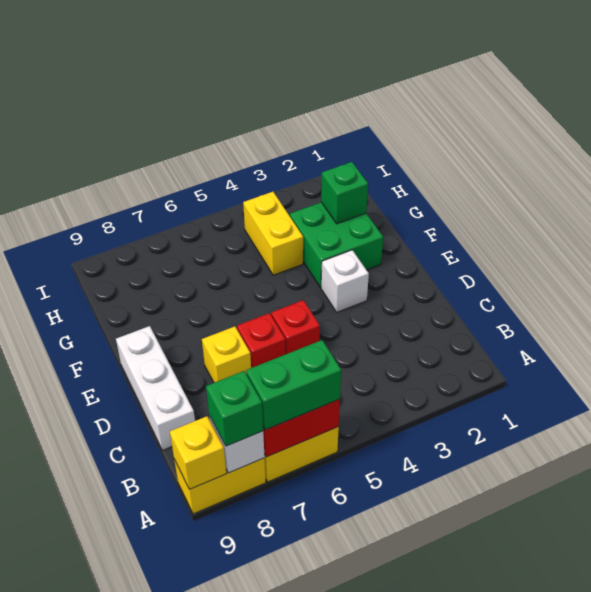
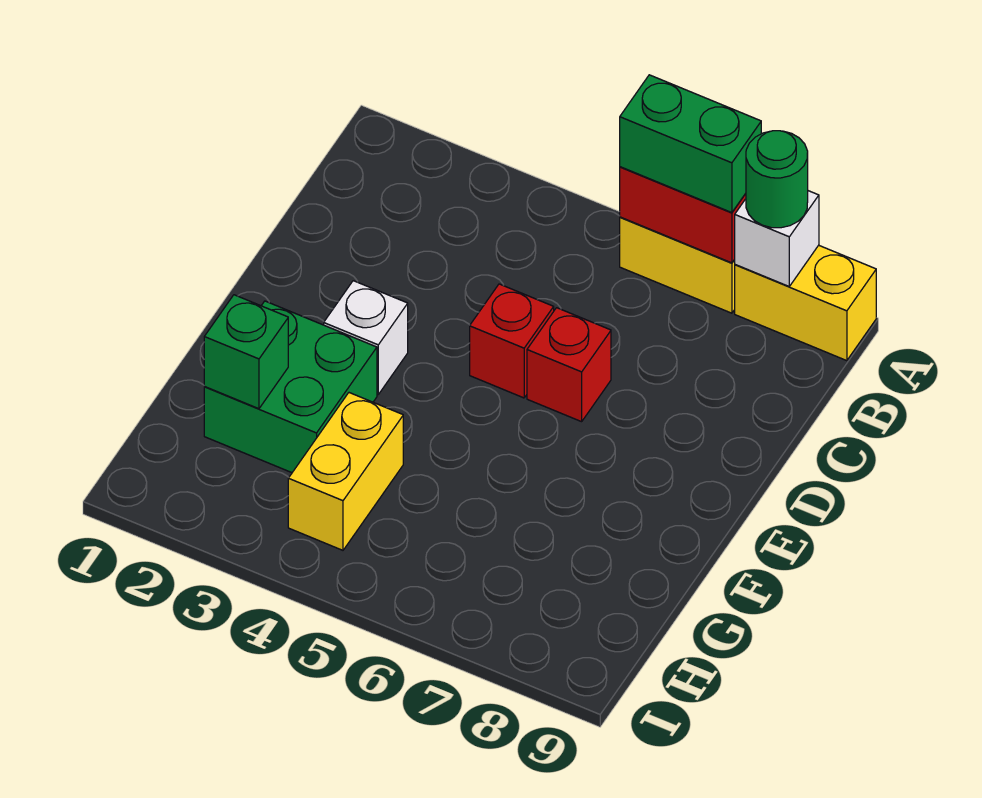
green brick A8 level 3 -> green round brick A8 level 3
yellow brick A9 level 2 -> none
white brick C9:E9 level 1 -> none
yellow brick D7 level 1 -> none

